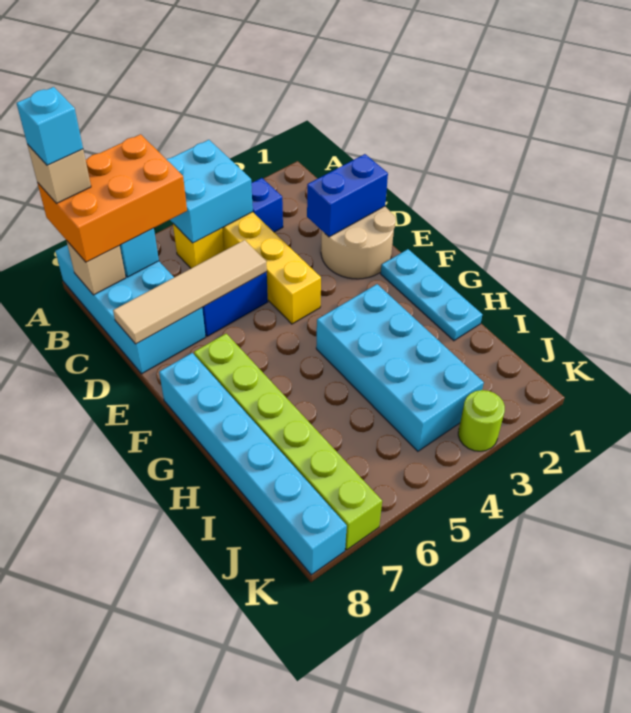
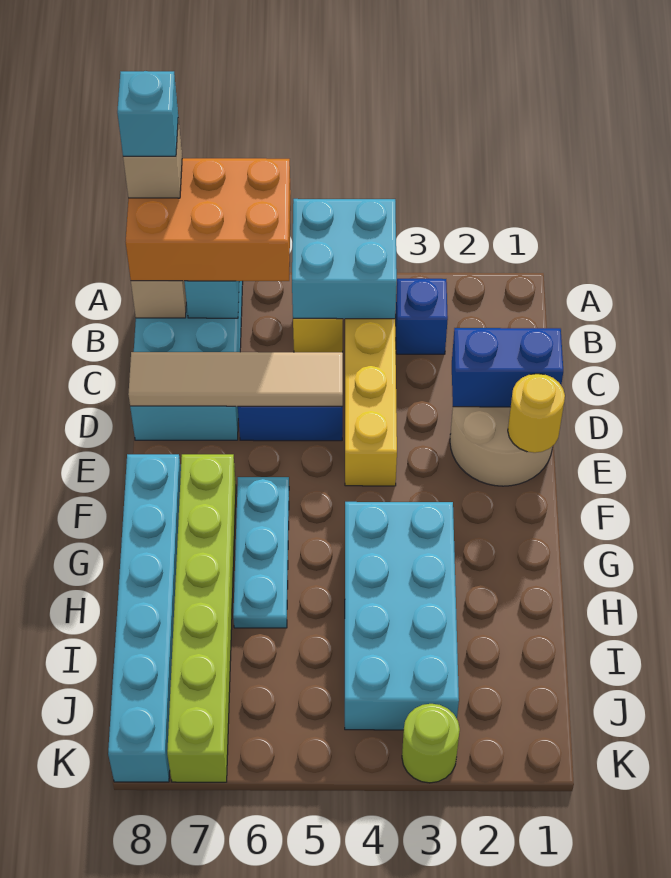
none -> yellow round brick E1 level 2
cyan plate F1:H1 level 1 -> cyan plate F6:H6 level 1

